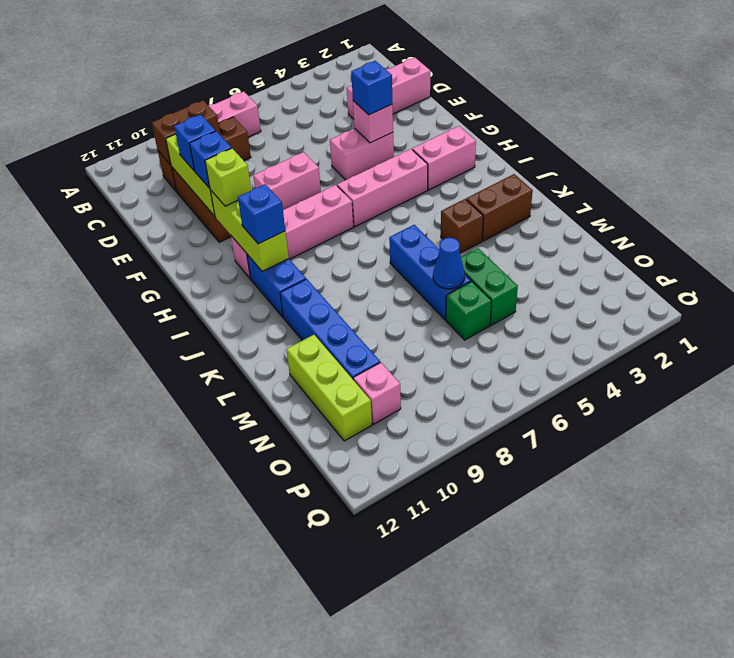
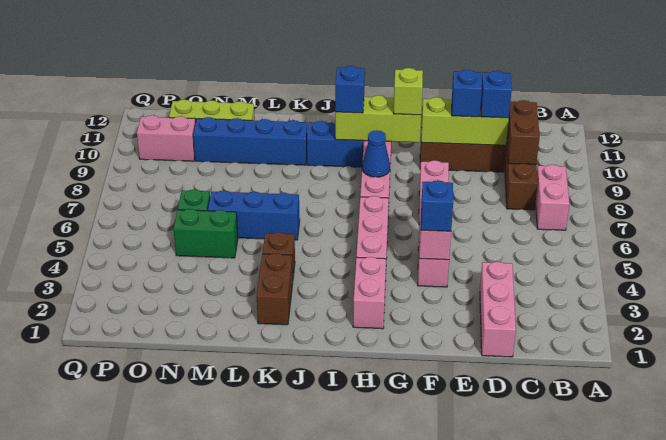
blue brick F10 level 3 -> blue brick D10 level 3
blue cone M6 level 2 -> blue cone H8 level 2
pink brick O10 level 1 -> pink brick O10:P10 level 1

